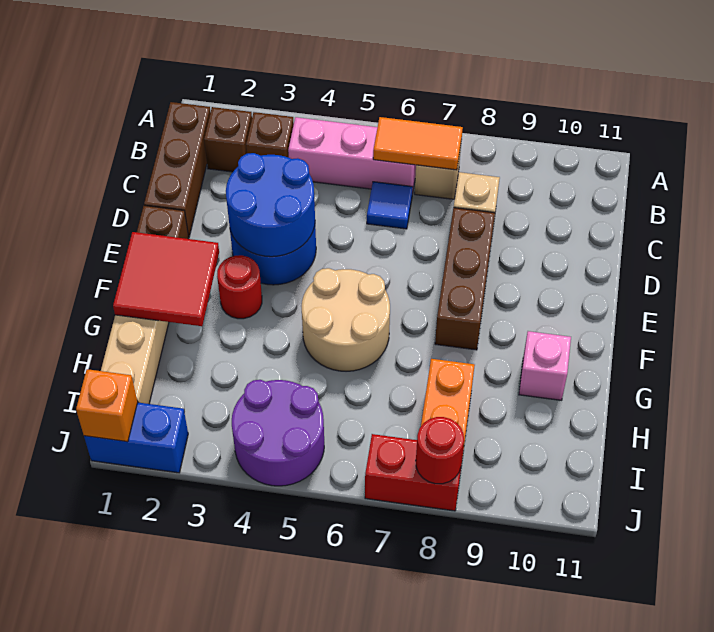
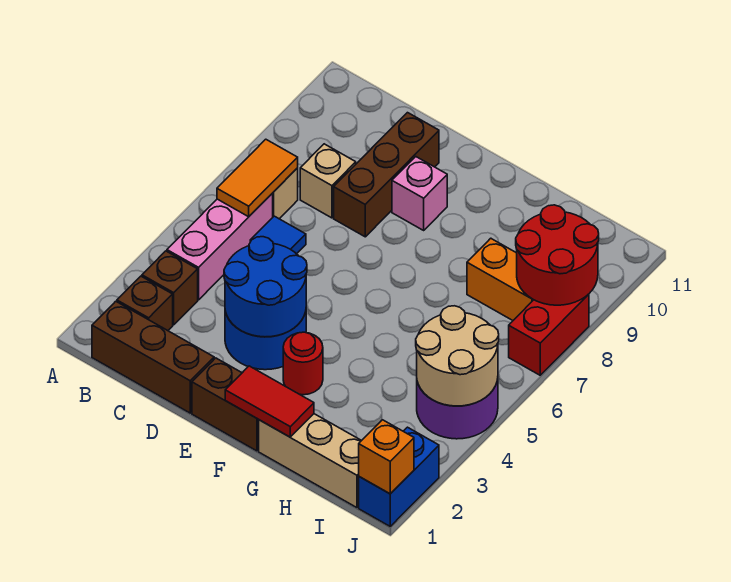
brown brick D8:F8 level 1 -> brown brick D8:D10 level 1
red tile F1:G2 level 2 -> red tile F1:G1 level 2
tan round brick F5:G6 level 1 -> tan round brick I4:J5 level 2
pink brick G10 level 1 -> pink brick E9 level 1
red round brick J8 level 2 -> red round brick I8:J9 level 2

